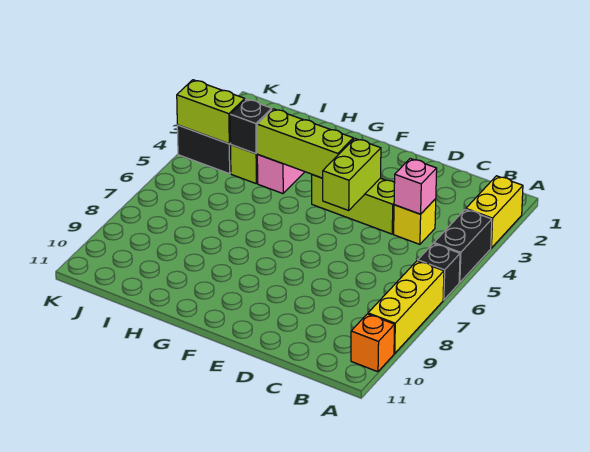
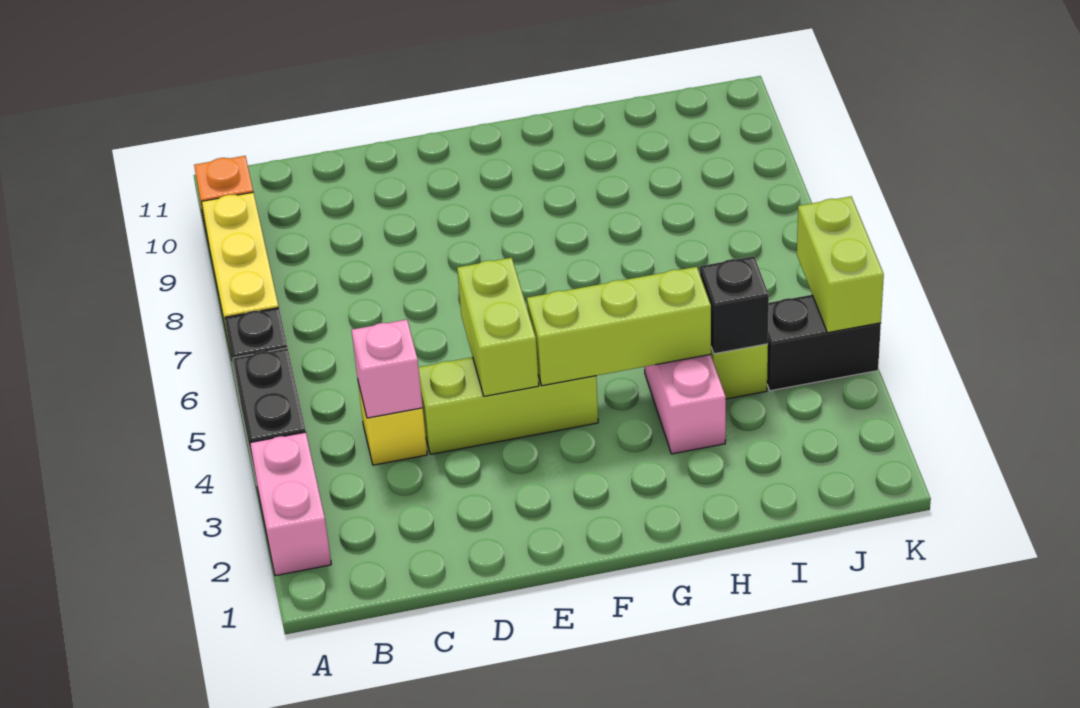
yellow brick A2:A3 level 1 -> pink brick A2:A3 level 1
lime brick J4:K4 level 2 -> lime brick K4:K5 level 2

